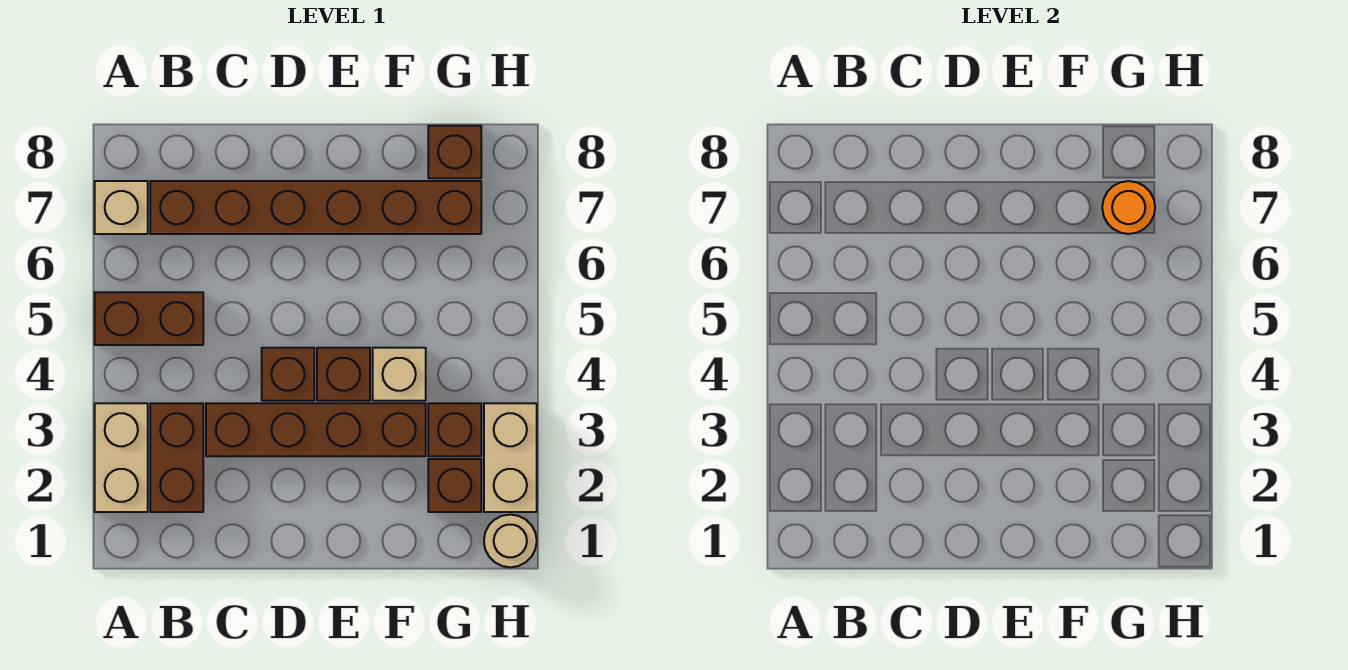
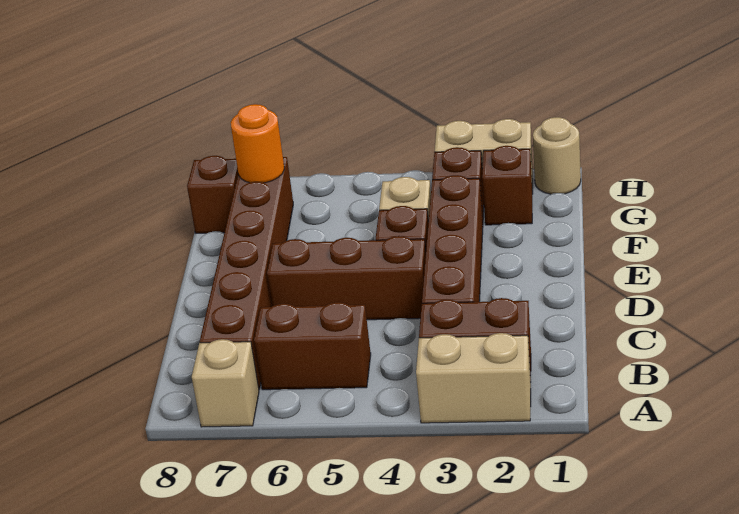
brown brick A5:B5 level 1 -> brown brick B5:B6 level 1
brown brick D4 level 1 -> brown brick D4:D6 level 1

